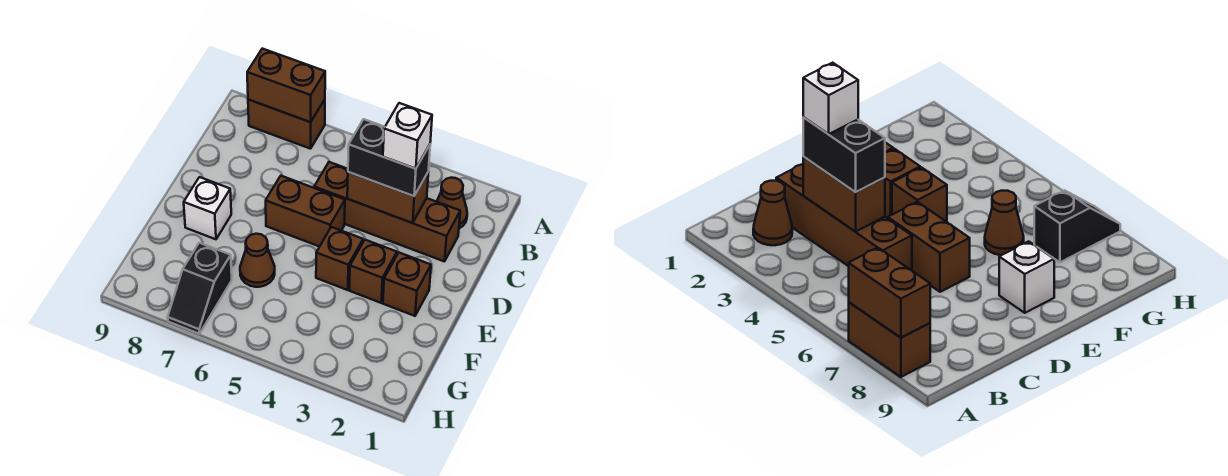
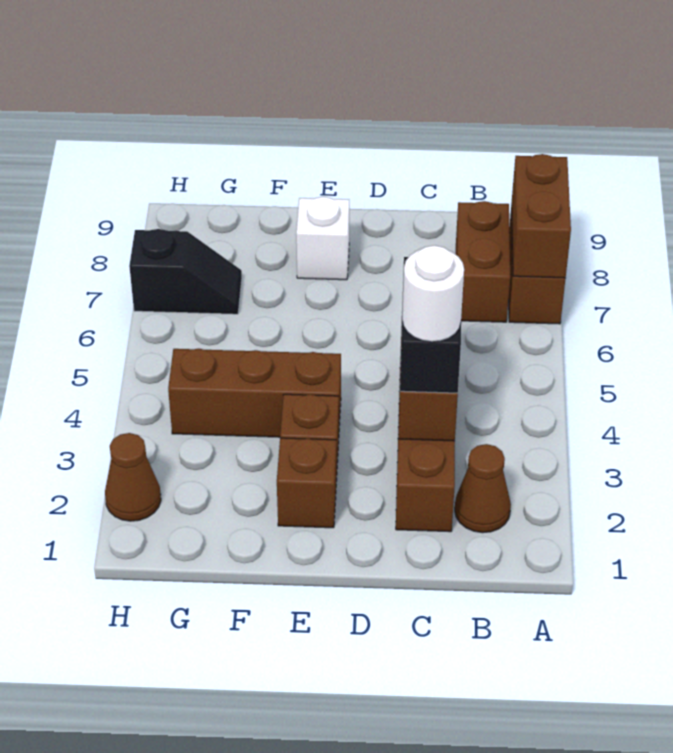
white brick C3 level 4 -> white round brick C3 level 4
brown brick D5:D6 level 1 -> brown brick B7:B8 level 1
brown brick E4 level 1 -> brown brick E4:G4 level 1
brown cone F6 level 1 -> brown cone H2 level 1
black slope G7:H7 level 1 top G -> black slope G7:H7 level 1 top H

